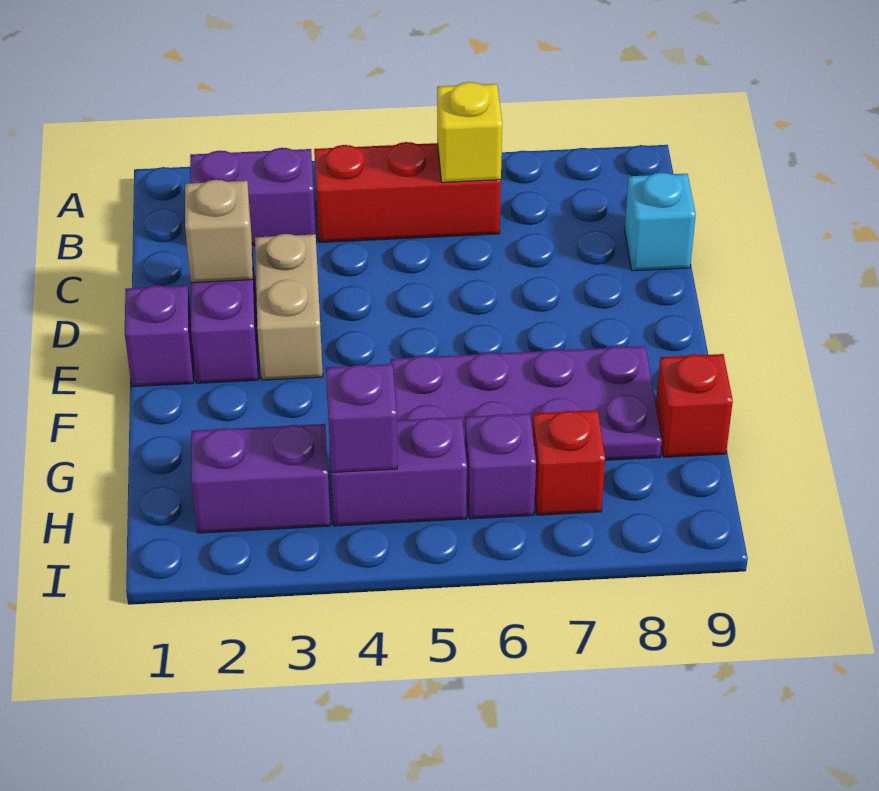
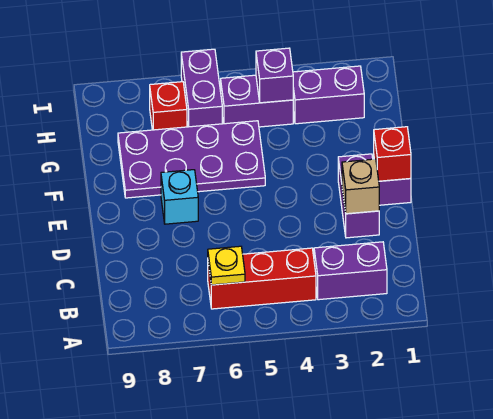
yellow brick B6 level 2 -> yellow plate B6 level 2
cyan brick C9 level 1 -> cyan brick E7 level 1
tan brick D3:E3 level 1 -> none
red brick G9 level 1 -> red brick E1 level 2
purple brick H6 level 1 -> purple brick H6:I6 level 1

